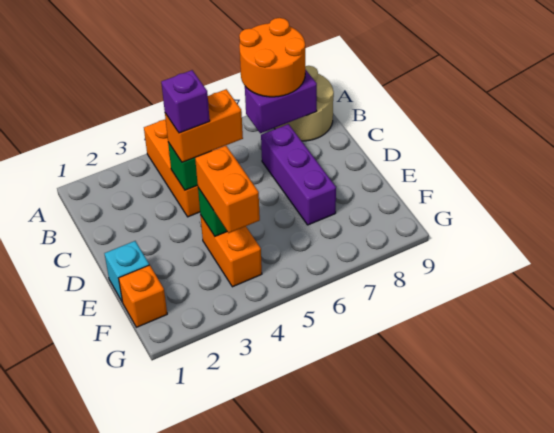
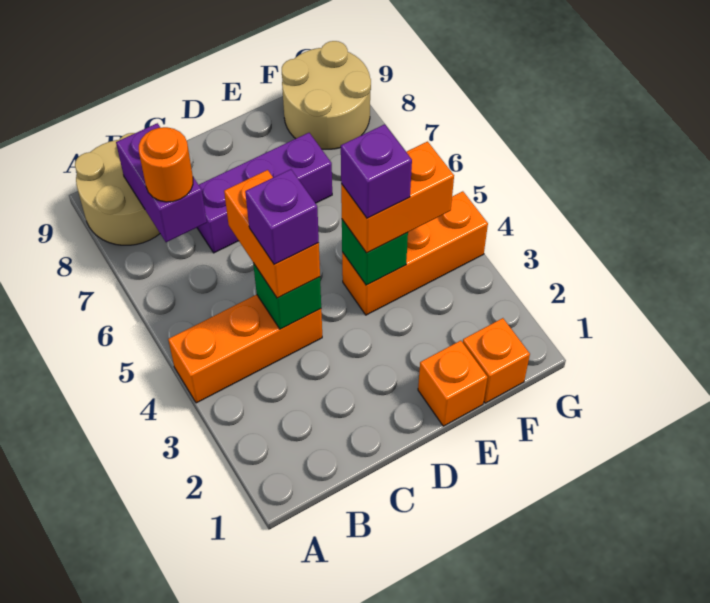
orange round brick A7:B8 level 3 -> orange round brick B7 level 3
cyan brick E1 level 1 -> orange brick E1 level 1
orange brick E4:F4 level 1 -> orange brick E4:G4 level 1
none -> purple brick E4 level 4
none -> tan round brick F8:G9 level 1

